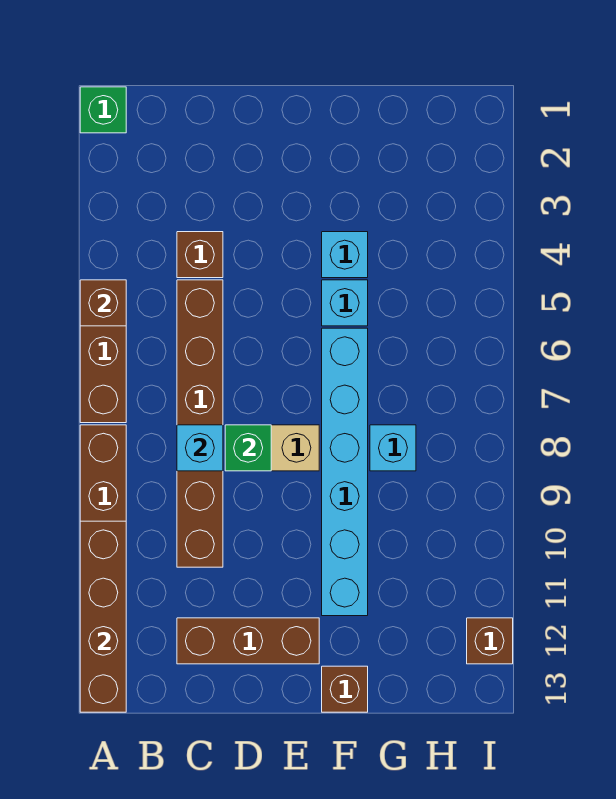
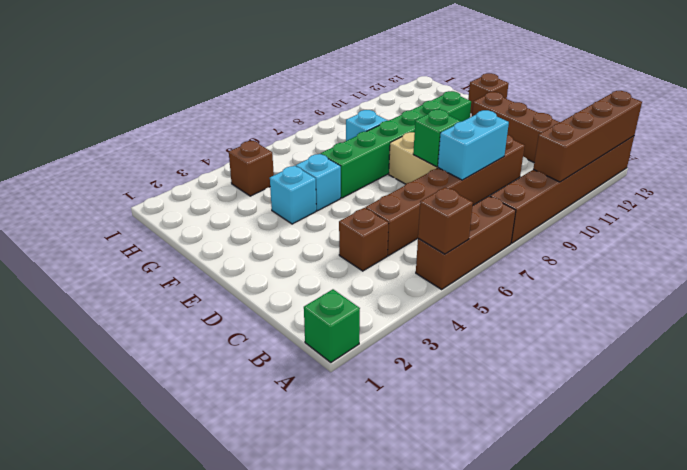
cyan brick C8 level 2 -> cyan brick C8:C9 level 2
cyan brick F6:F11 level 1 -> green brick F6:F11 level 1
brown brick I12 level 1 -> brown brick H4 level 1

